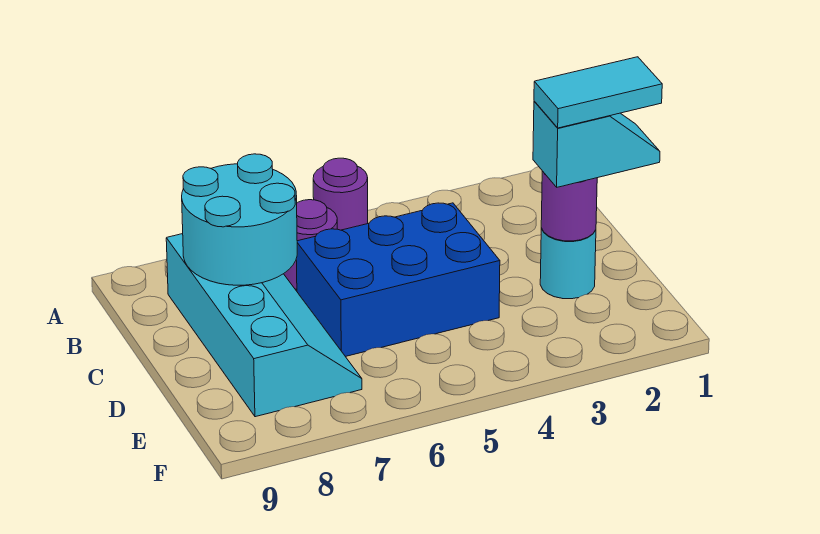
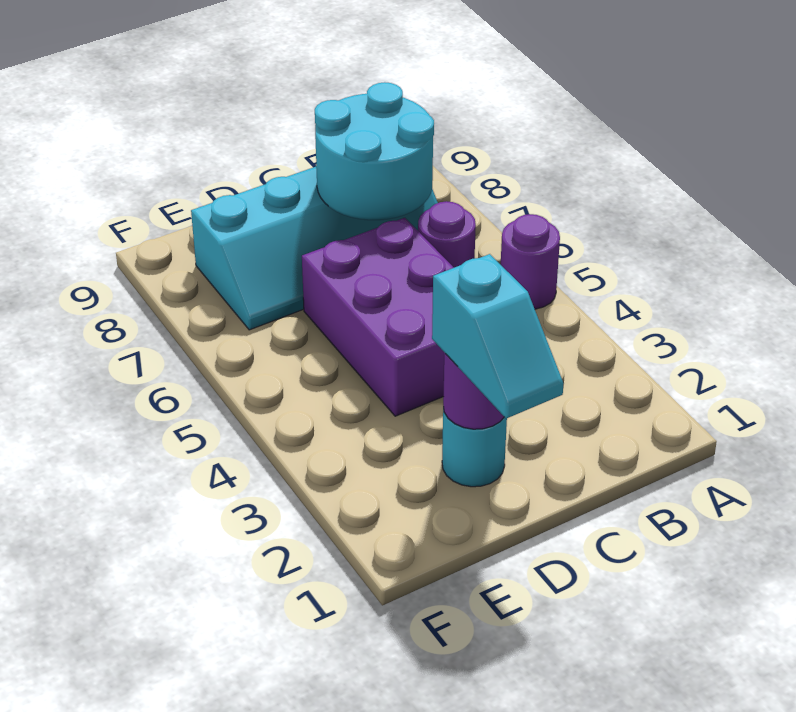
blue brick C4:D6 level 1 -> purple brick C4:D6 level 1
cyan tile D1:D2 level 4 -> none

